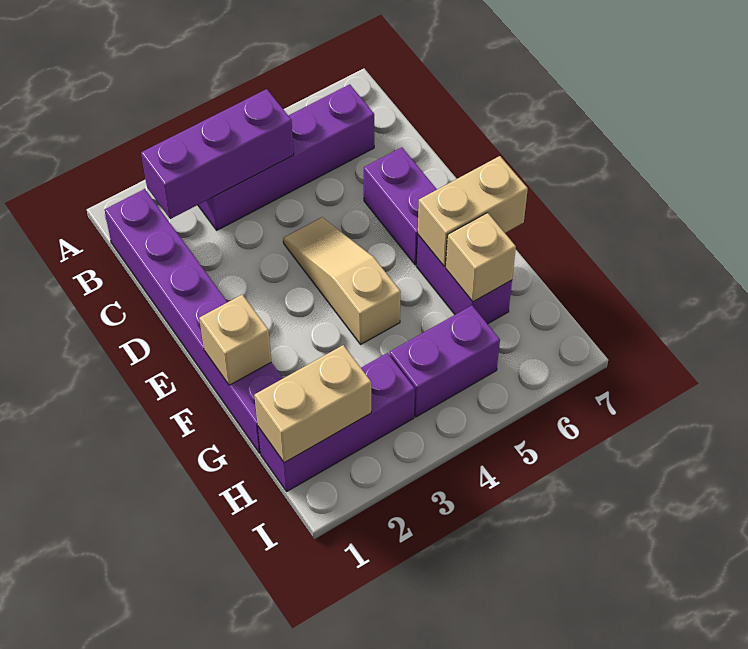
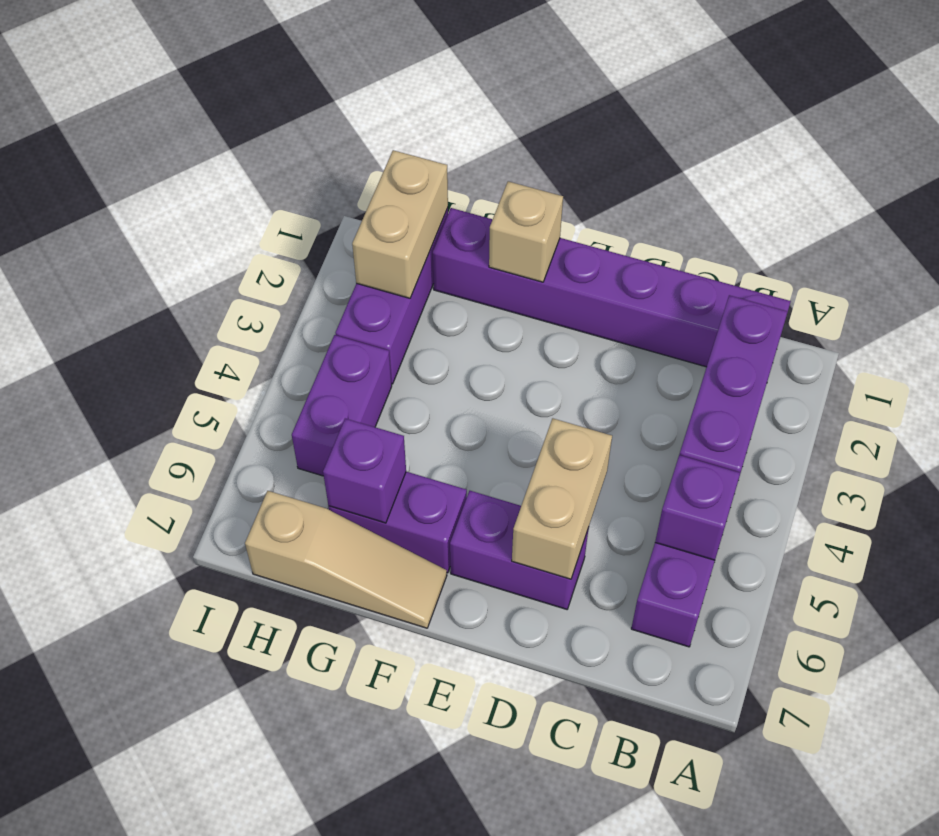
none -> purple brick B5 level 2
tan slope D4:F4 level 1 top F -> tan slope F7:H7 level 1 top H
tan brick F6:F7 level 2 -> tan brick D5:D6 level 2
tan brick G6 level 2 -> purple brick G6 level 2

